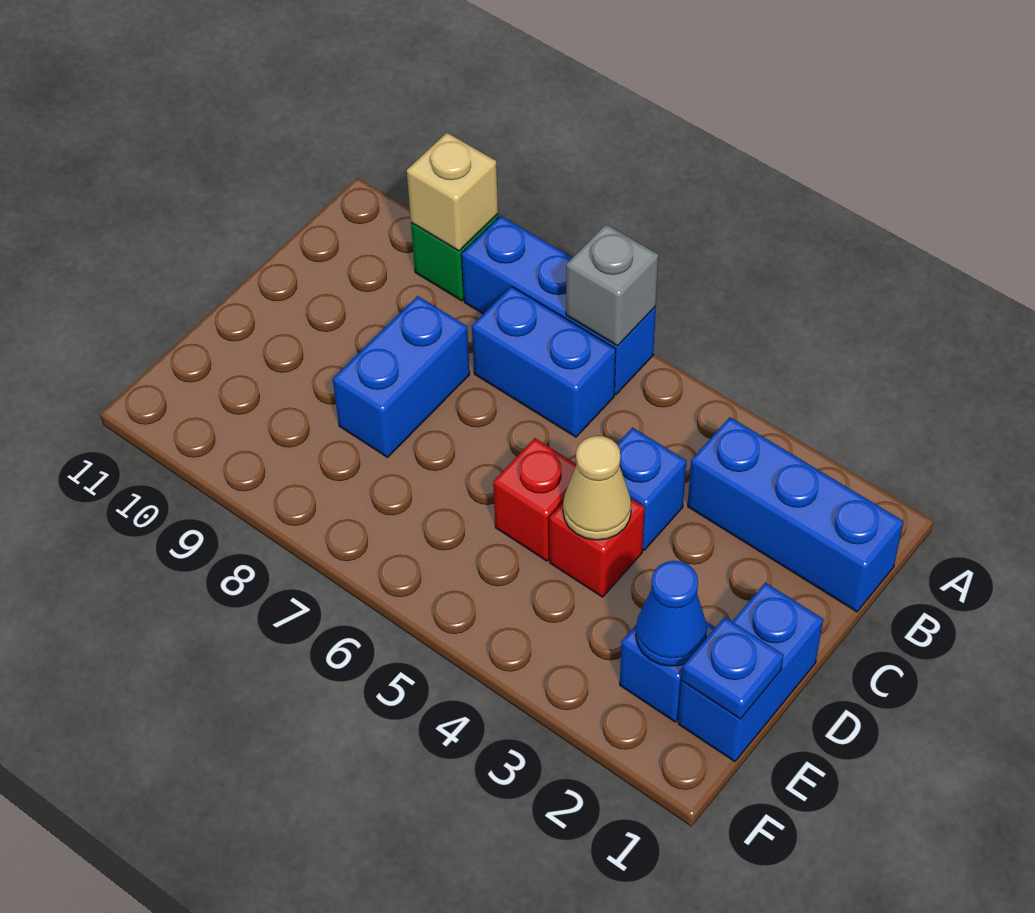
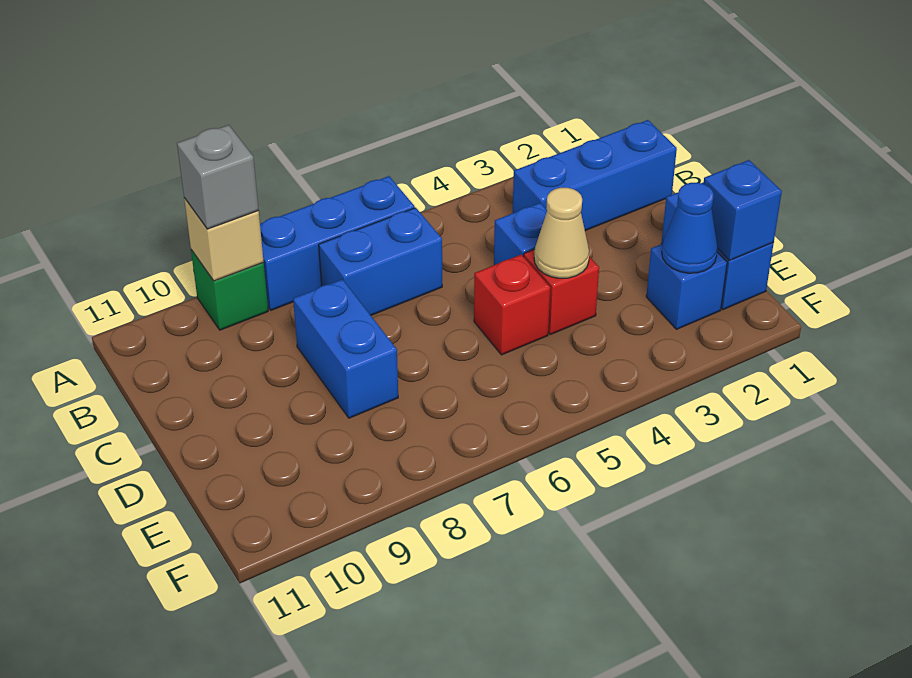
grey brick A6 level 2 -> grey brick A9 level 3
blue plate E1 level 2 -> blue brick E1 level 2

